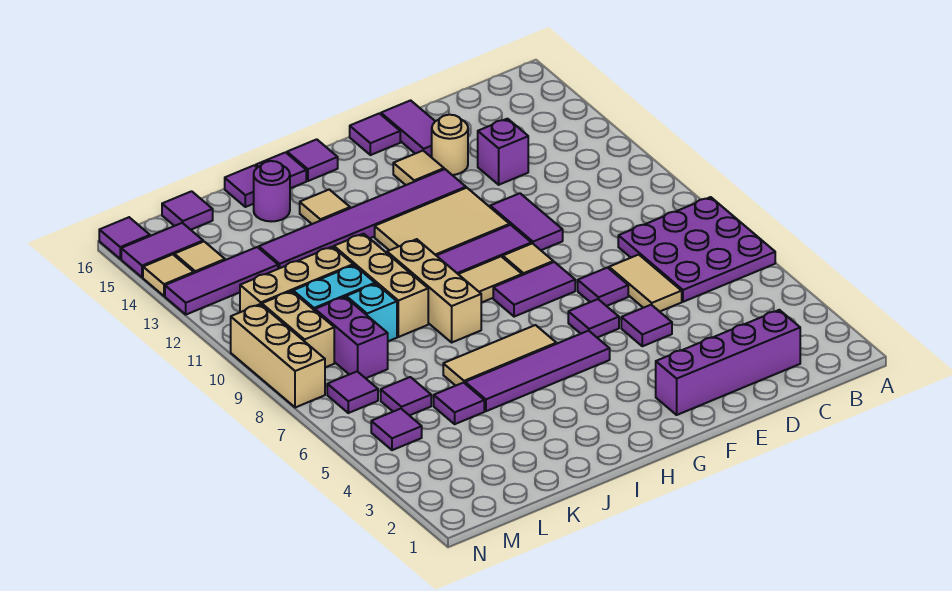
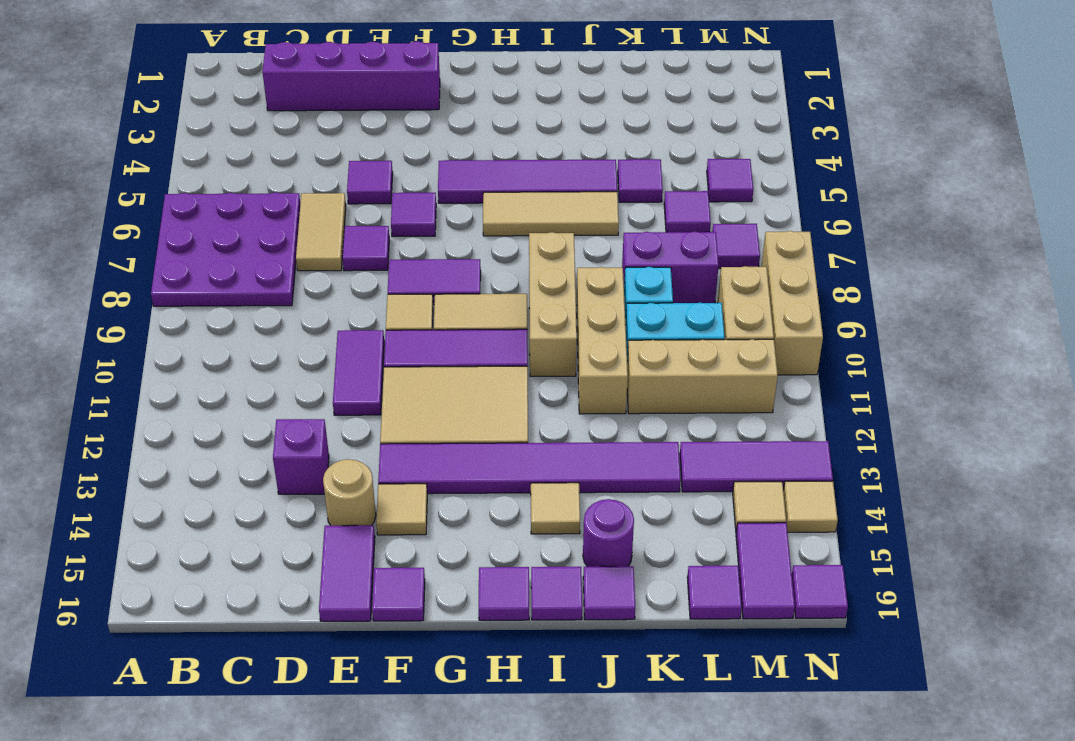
purple brick L8:L9 level 1 -> purple brick K8:L8 level 1
purple tile M15:N15 level 1 -> purple tile M15:M16 level 1

